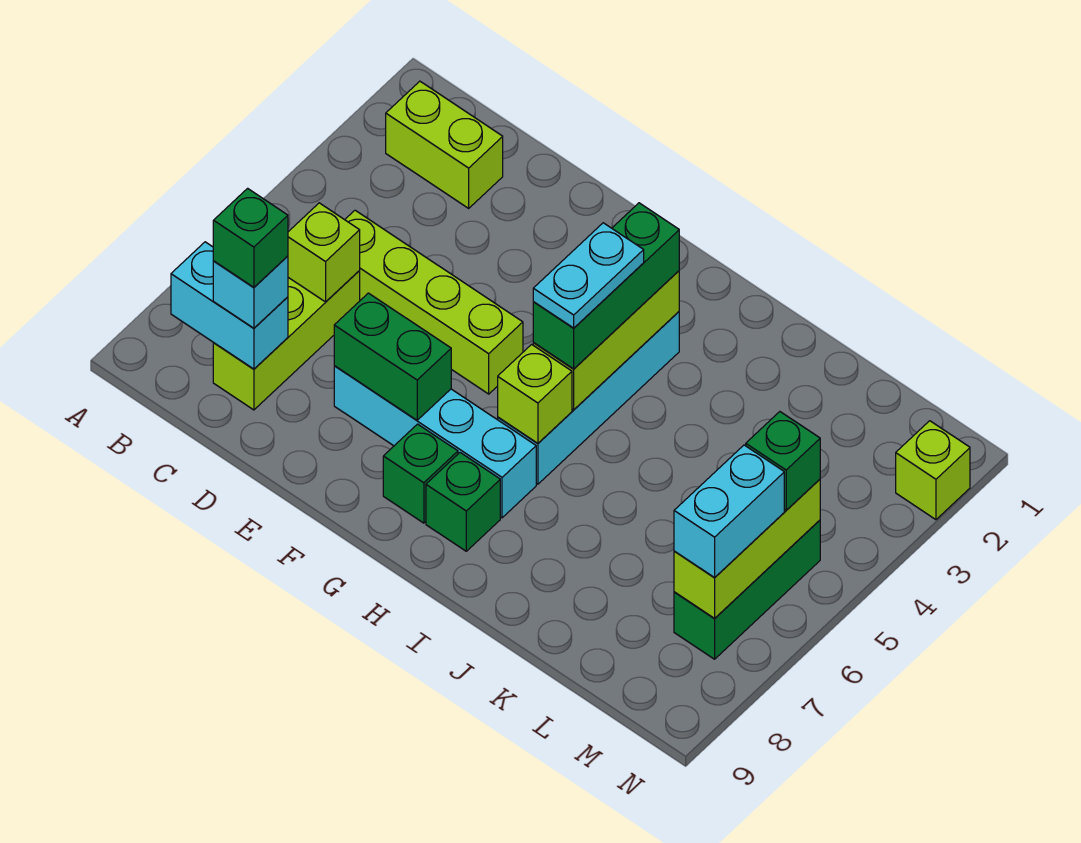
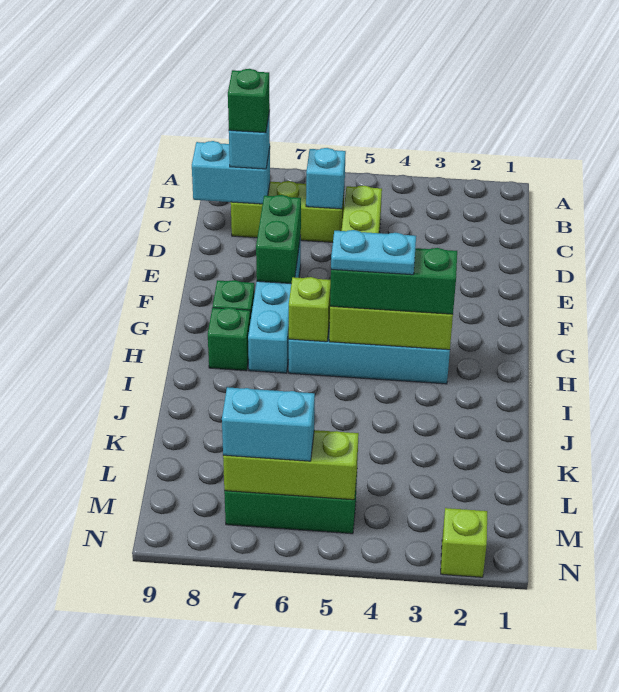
lime brick B2:C2 level 1 -> none
cyan brick B8:C8 level 2 -> cyan brick C8:C9 level 2
lime brick C6 level 2 -> cyan brick C6 level 2
green brick M5 level 3 -> none

